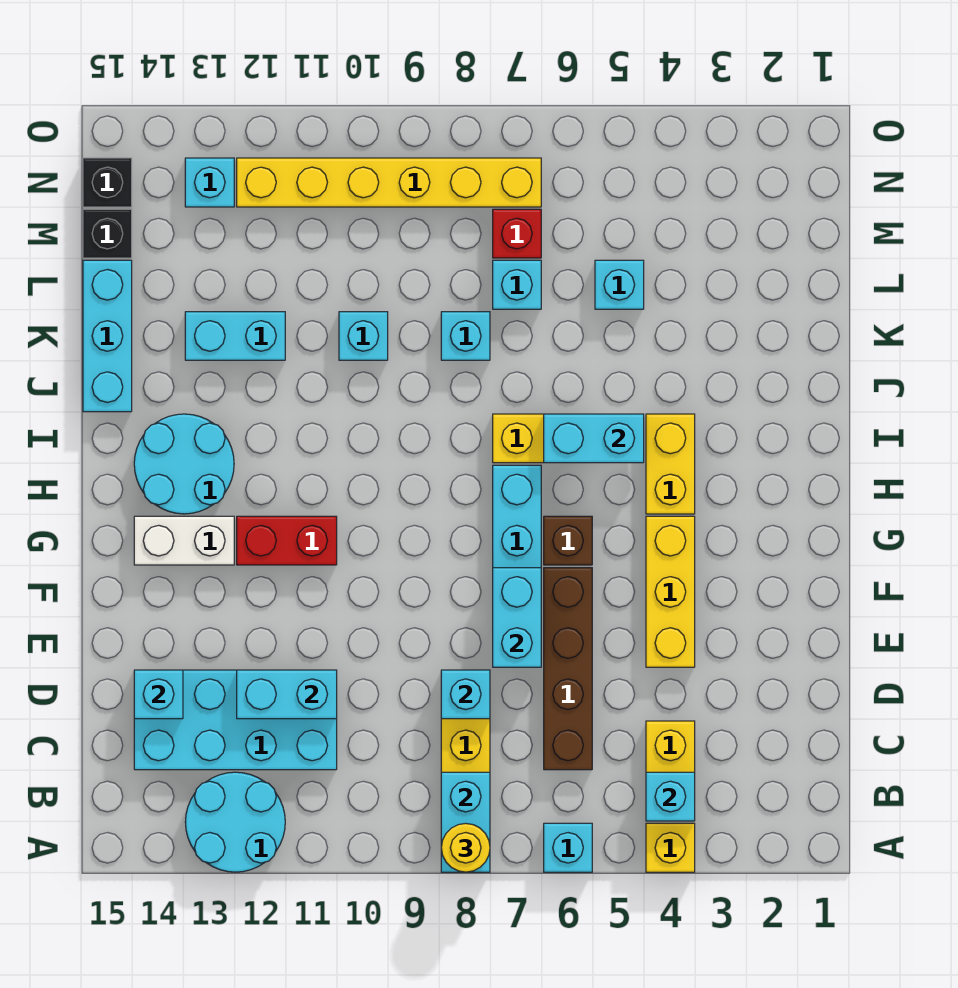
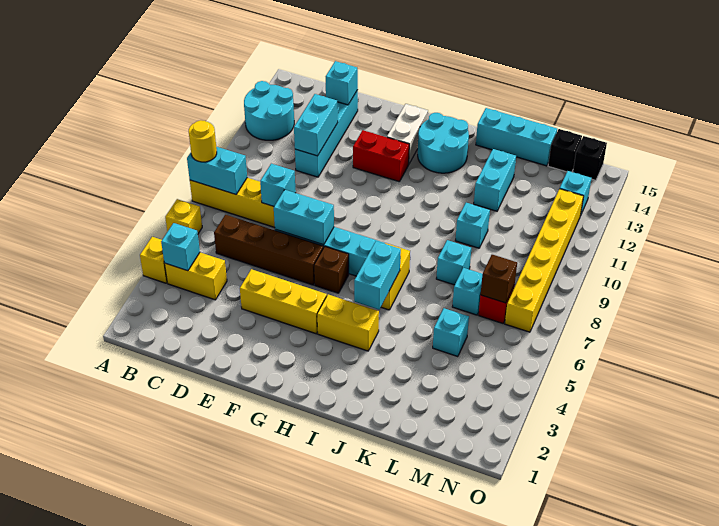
cyan brick A6 level 1 -> yellow brick A6 level 1
cyan brick C11:D14 level 1 -> cyan brick D11:D14 level 1
red brick G11:G12 level 1 -> red brick F12:G12 level 1
none -> brown brick M7 level 2

